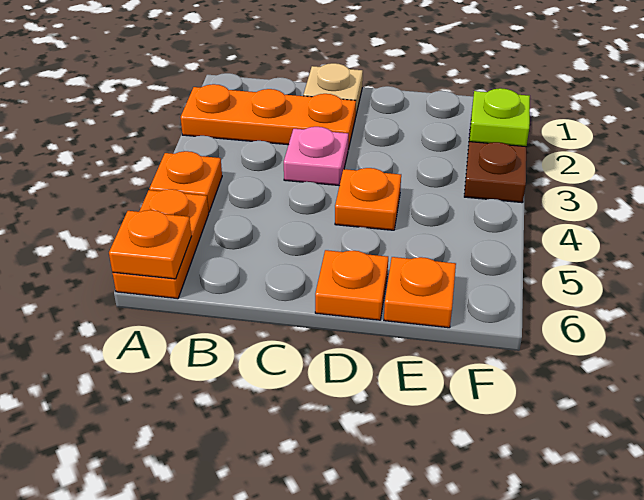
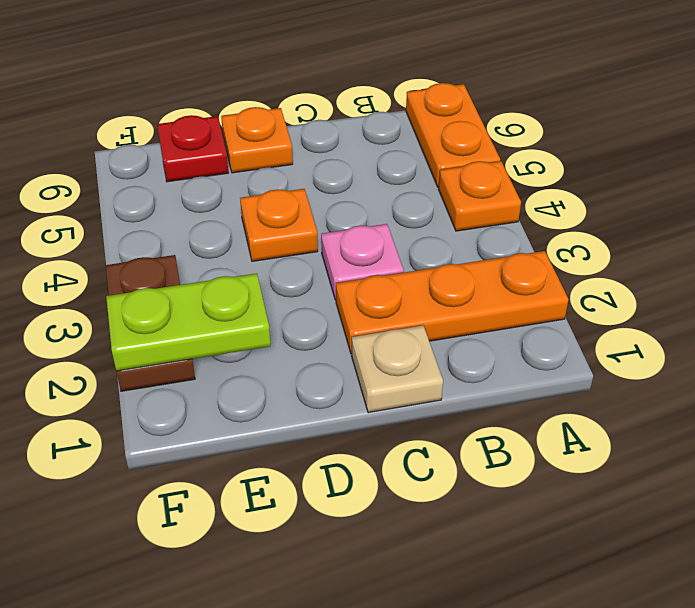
orange plate A6 level 2 -> none
orange plate E6 level 1 -> red plate E6 level 1
lime plate F2 level 2 -> lime plate E2:F2 level 2

